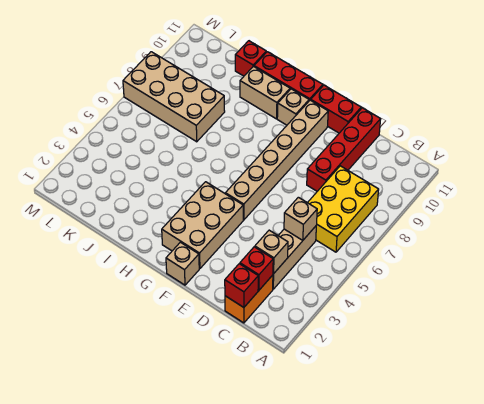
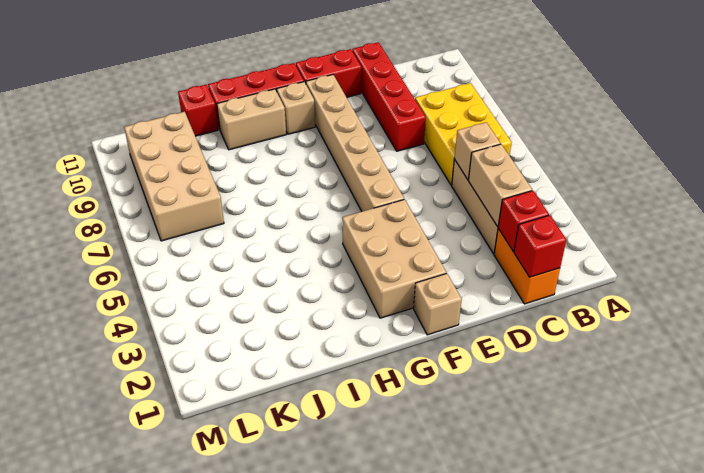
tan brick C3 level 2 -> tan brick C3:C4 level 2
tan brick J7:M8 level 1 -> tan brick K7:L10 level 1

